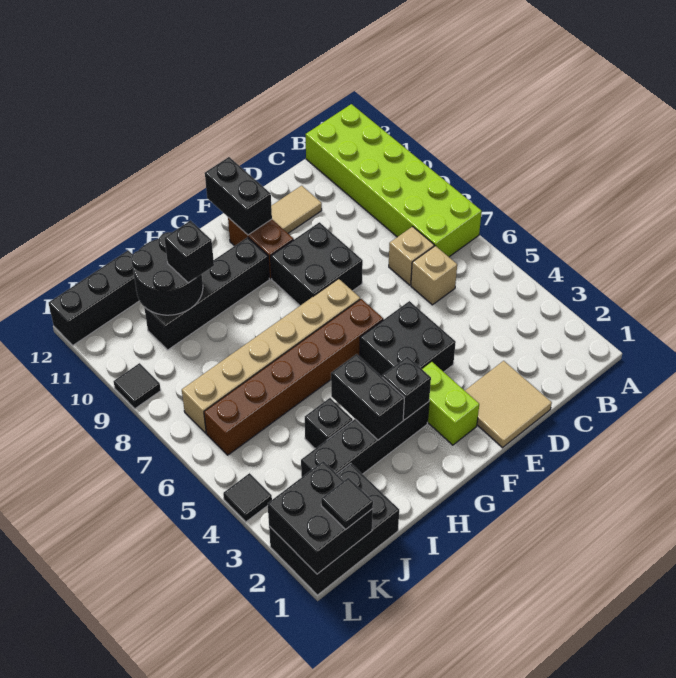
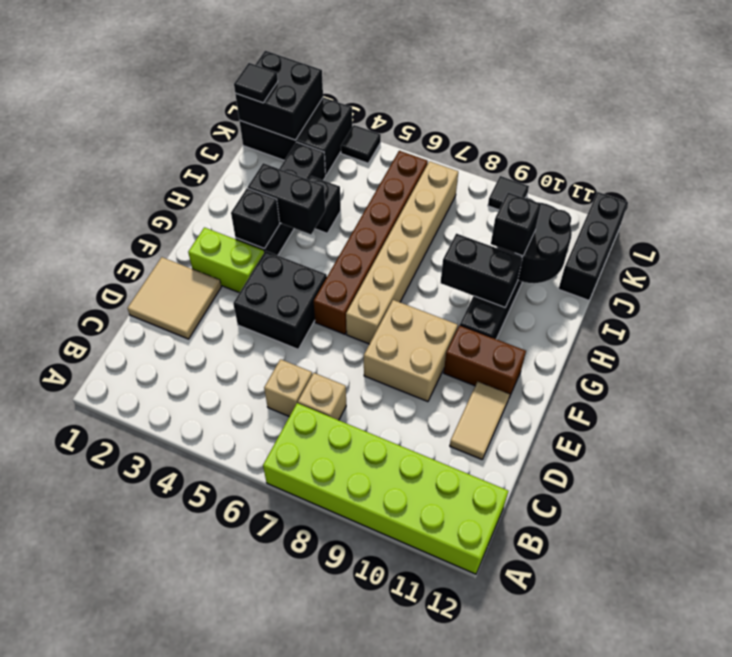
black brick E8:F9 level 1 -> tan brick E8:F9 level 1
black brick F11:F12 level 2 -> black brick H9:H10 level 2
black brick J1:L2 level 1 -> black brick K1:L3 level 1

